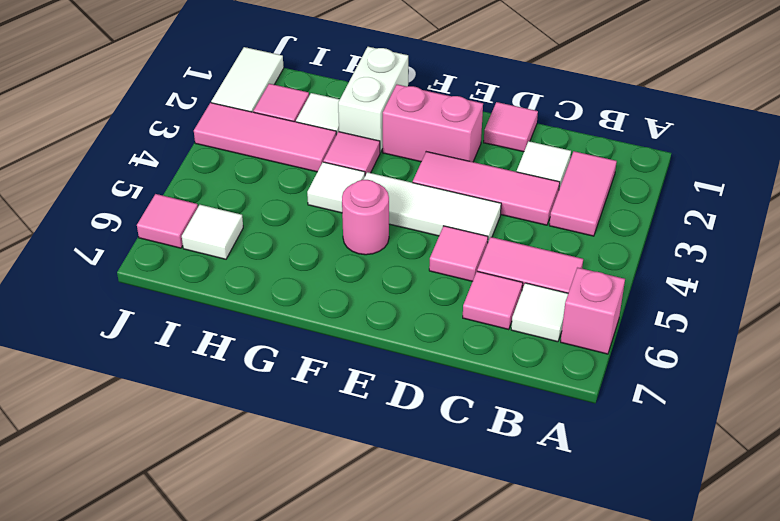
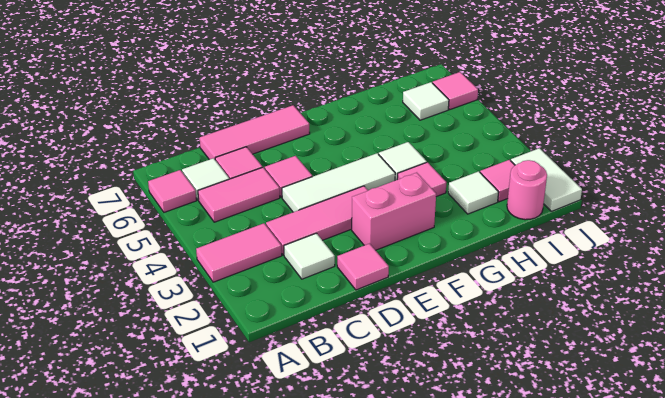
pink brick A6 level 1 -> pink tile A6 level 1
pink tile B2:B3 level 1 -> pink tile A3:B3 level 1
pink round brick F5 level 1 -> pink round brick I1 level 1
white brick G1:G2 level 1 -> none
pink tile H3:J3 level 1 -> pink tile C7:E7 level 1

